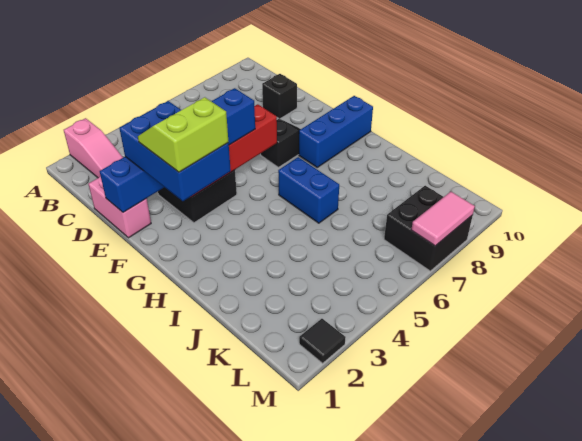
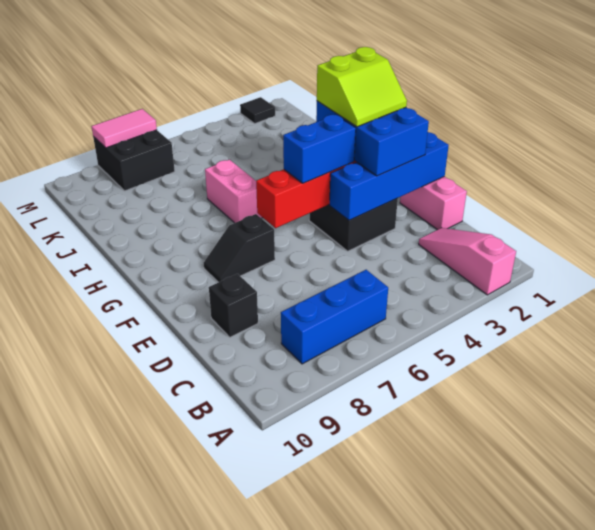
blue brick G8:G10 level 1 -> blue brick B6:B8 level 1
blue brick H6:I6 level 1 -> pink brick H6:I6 level 1

